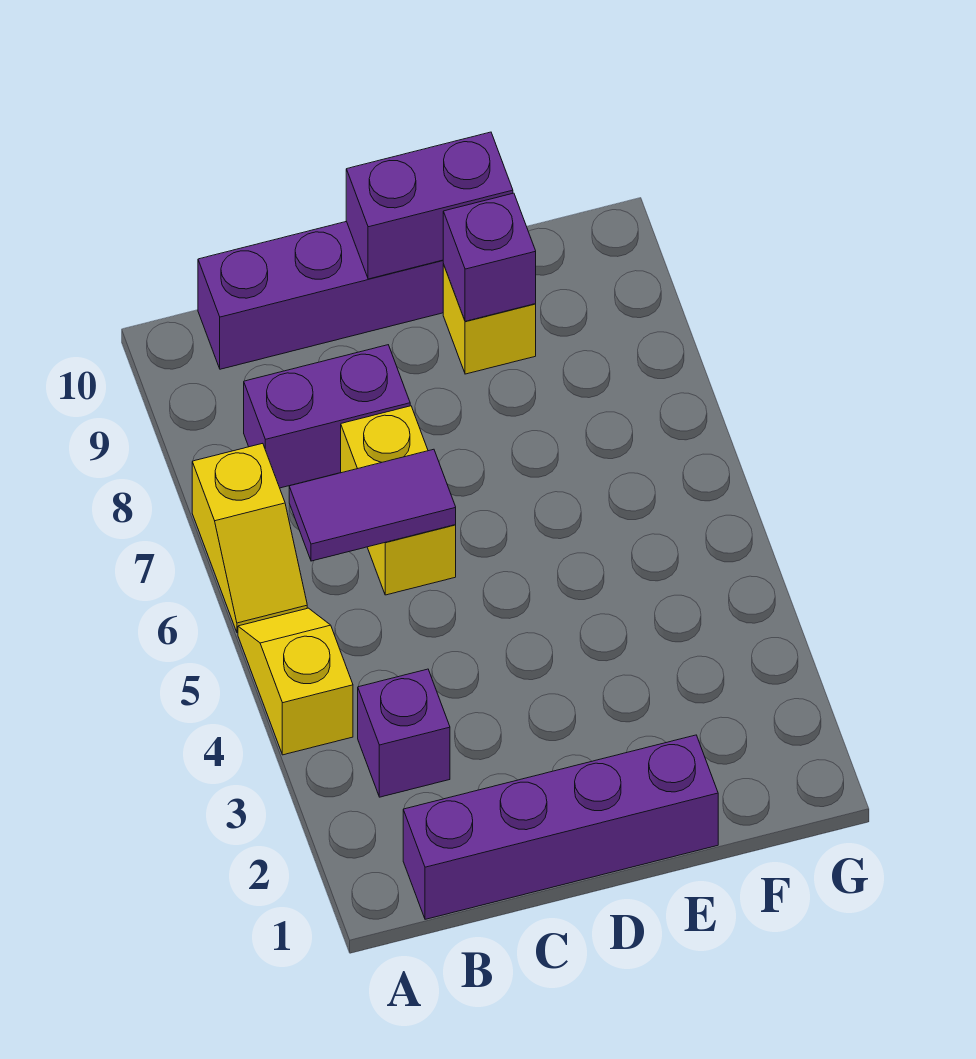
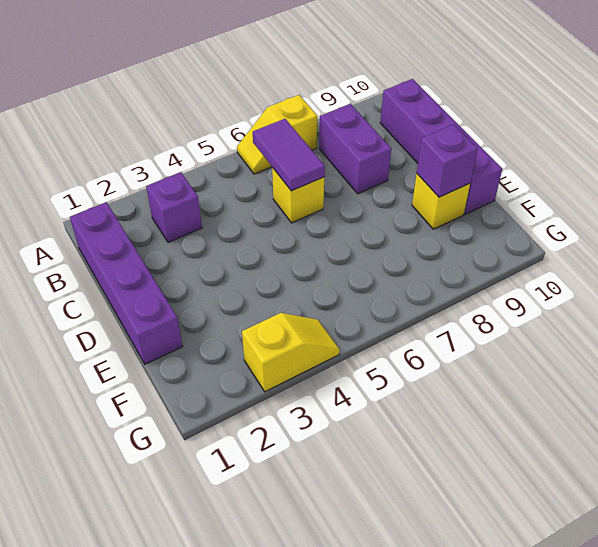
yellow slope A4:A5 level 1 top 4 -> yellow slope G3:G4 level 1 top 3
yellow brick C6:C7 level 1 -> yellow brick C6 level 1
purple brick D10:E10 level 2 -> none

